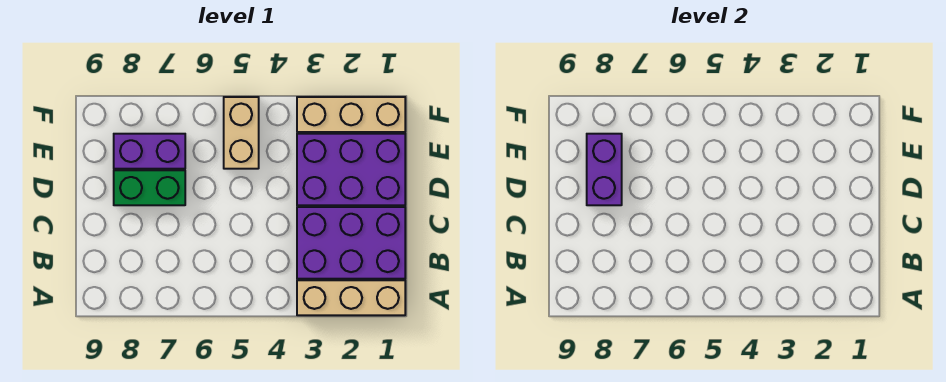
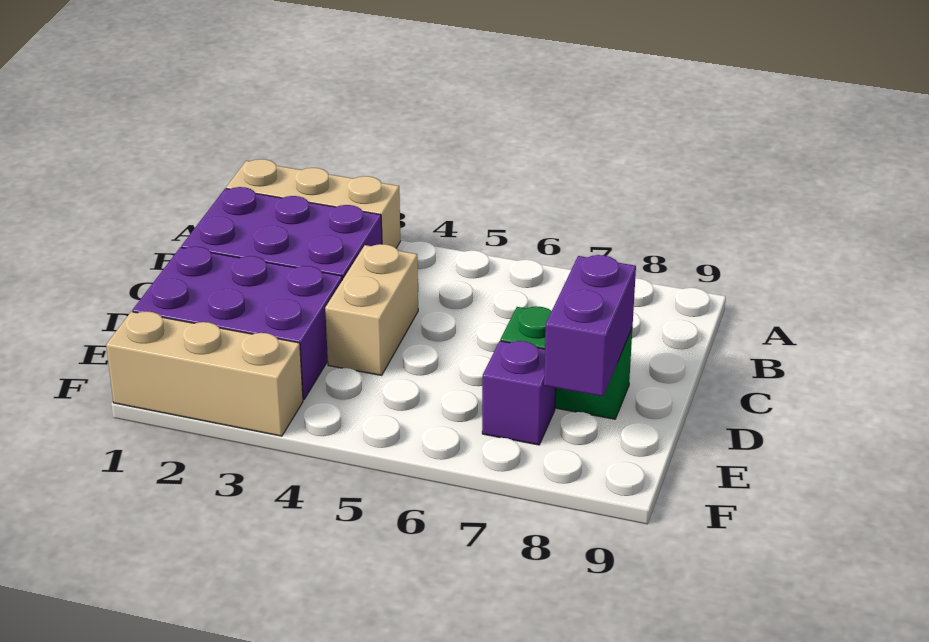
tan brick E5:F5 level 1 -> tan brick C4:D4 level 1
purple brick E7:E8 level 1 -> purple brick E7 level 1

